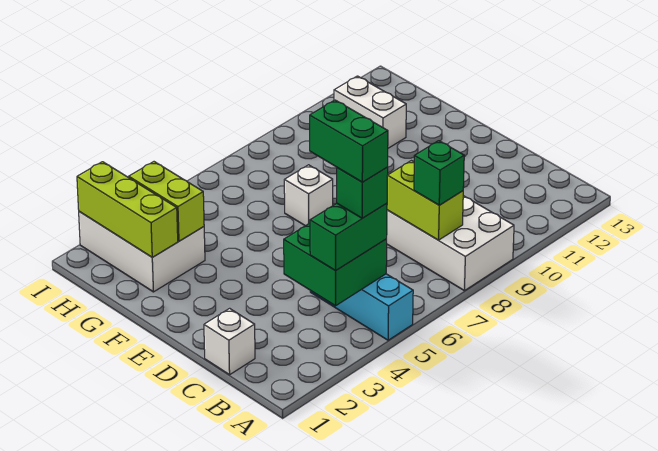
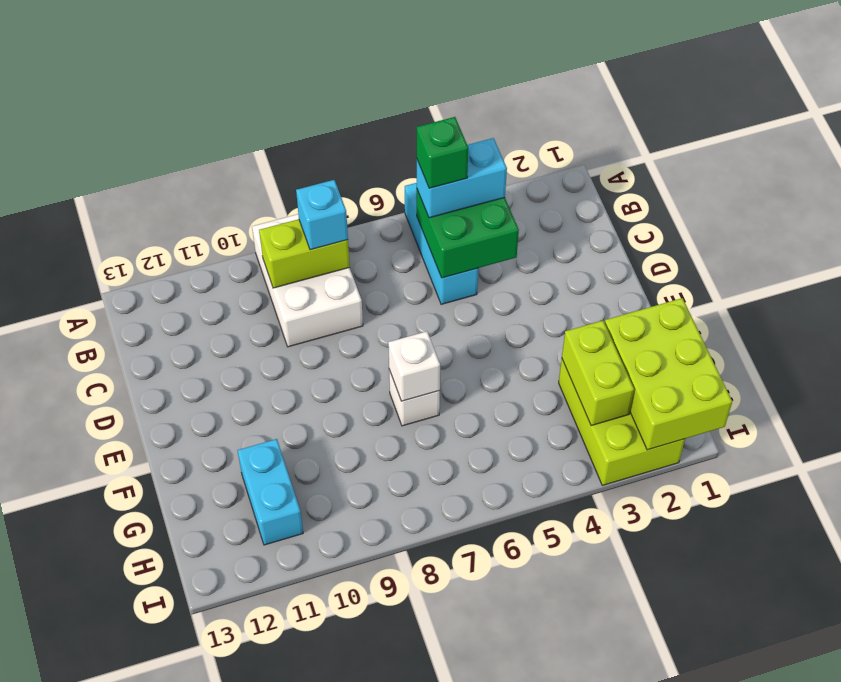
green brick B4:B5 level 3 -> cyan brick B4:B5 level 3
green brick B5:C5 level 5 -> none
lime brick B8:C8 level 2 -> lime brick B8:B9 level 2
green brick B8 level 3 -> cyan brick B8 level 3
white brick C1 level 1 -> white brick F7 level 2
white brick G2:I3 level 1 -> lime brick G2:I3 level 1
lime brick G2:I2 level 2 -> lime brick G1:I2 level 2
white brick G11:H11 level 1 -> cyan brick G11:H11 level 1

